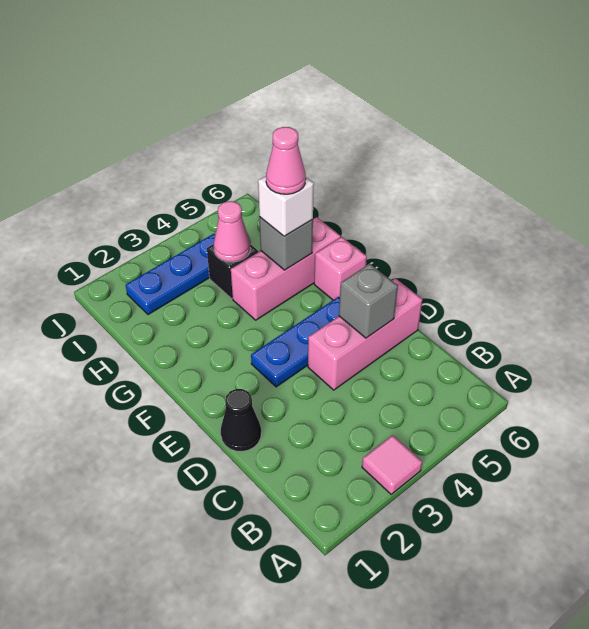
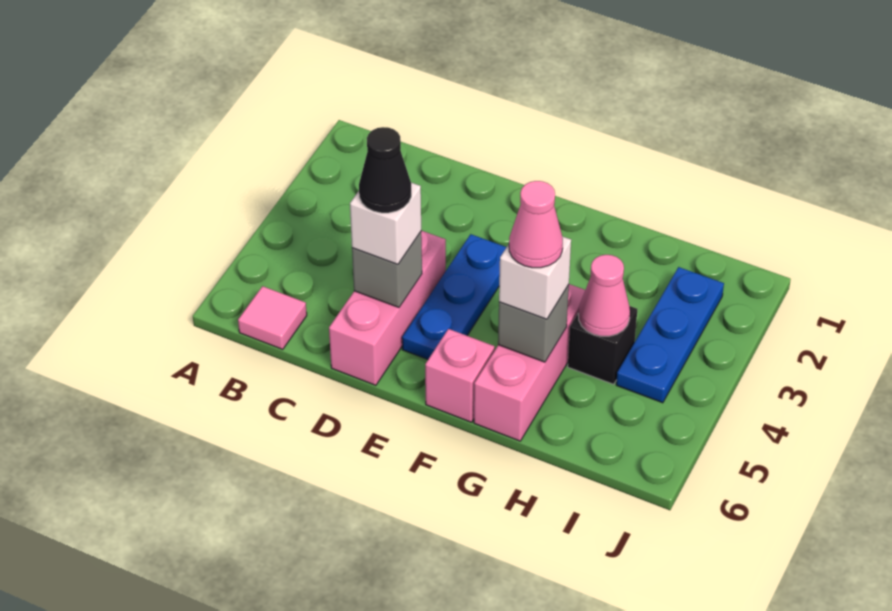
pink tile A3 level 1 -> pink tile B6 level 1
black cone D1 level 1 -> black cone D5 level 4
none -> white brick D5 level 3

